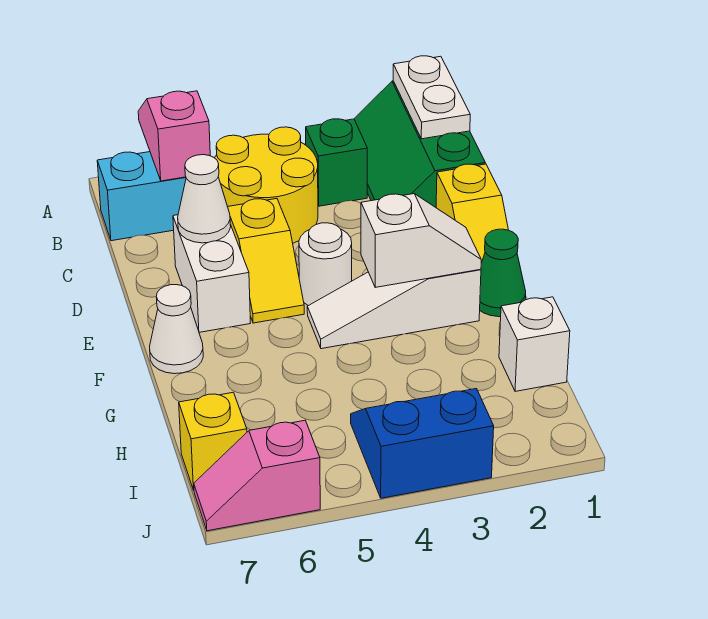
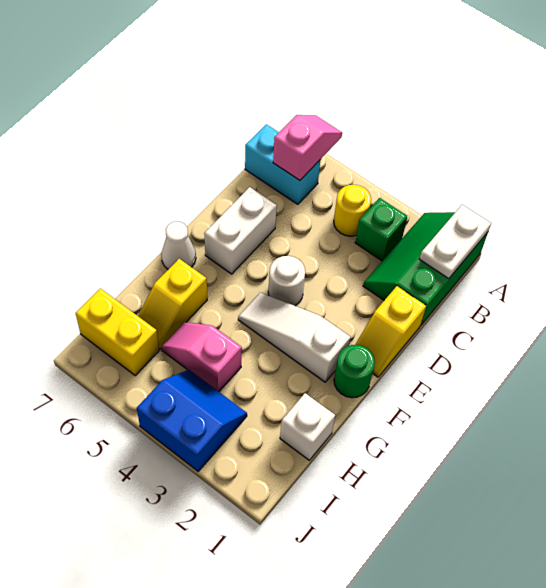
yellow round brick B4:C5 level 1 -> yellow round brick B4 level 1
yellow slope D5:E5 level 1 top D -> yellow slope G6:H6 level 1 top G
white cone D6 level 2 -> none
green cone F1 level 1 -> green round brick F1 level 1
white slope F2:F3 level 2 top 3 -> none
yellow brick I7 level 1 -> yellow brick I6:I7 level 1
pink slope J6:J7 level 1 top 6 -> pink slope H4:H5 level 1 top 4

